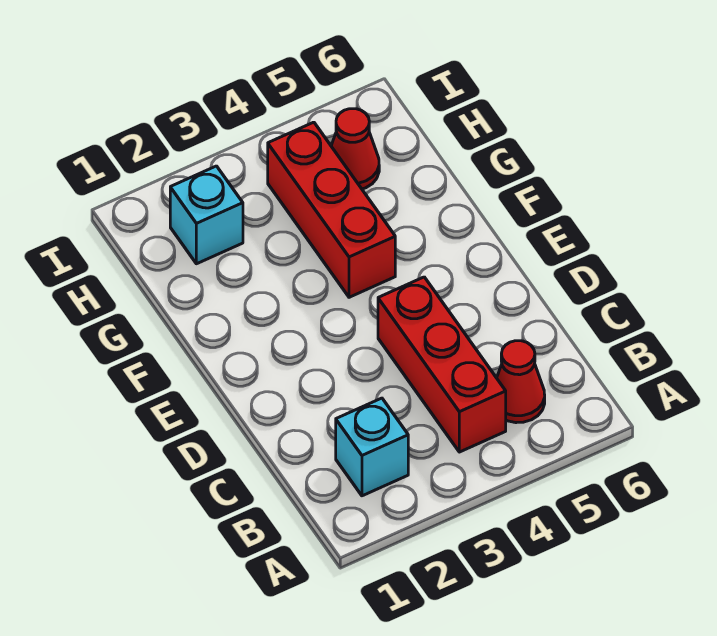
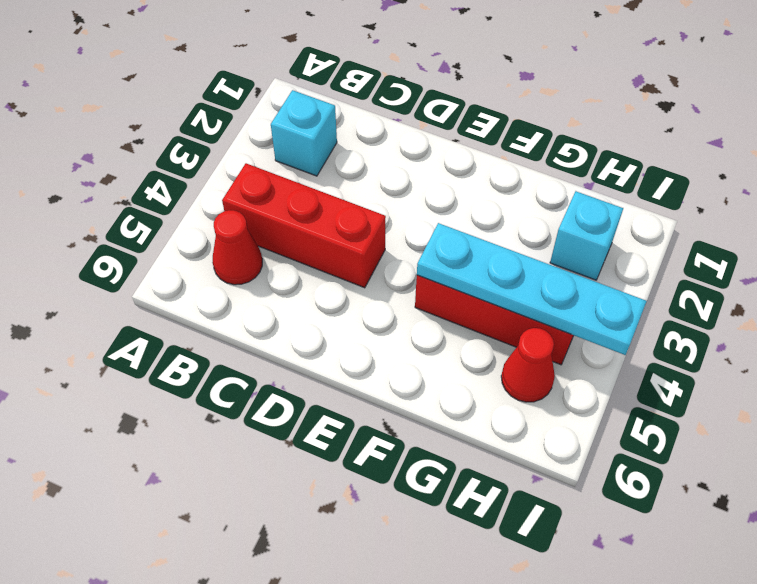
none -> cyan plate F4:I4 level 2

